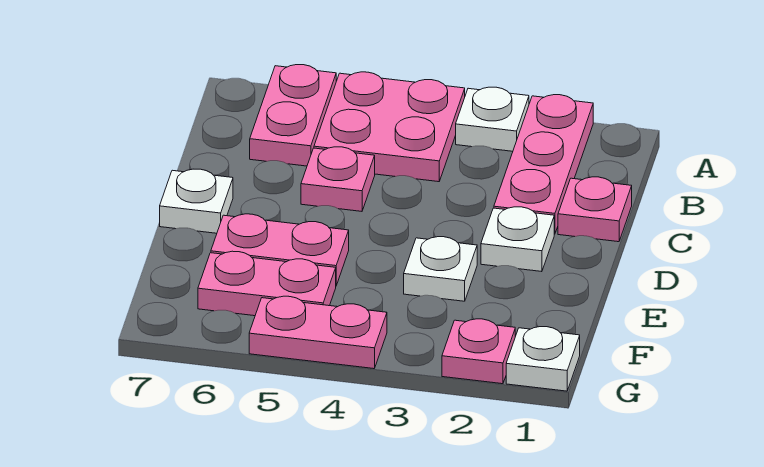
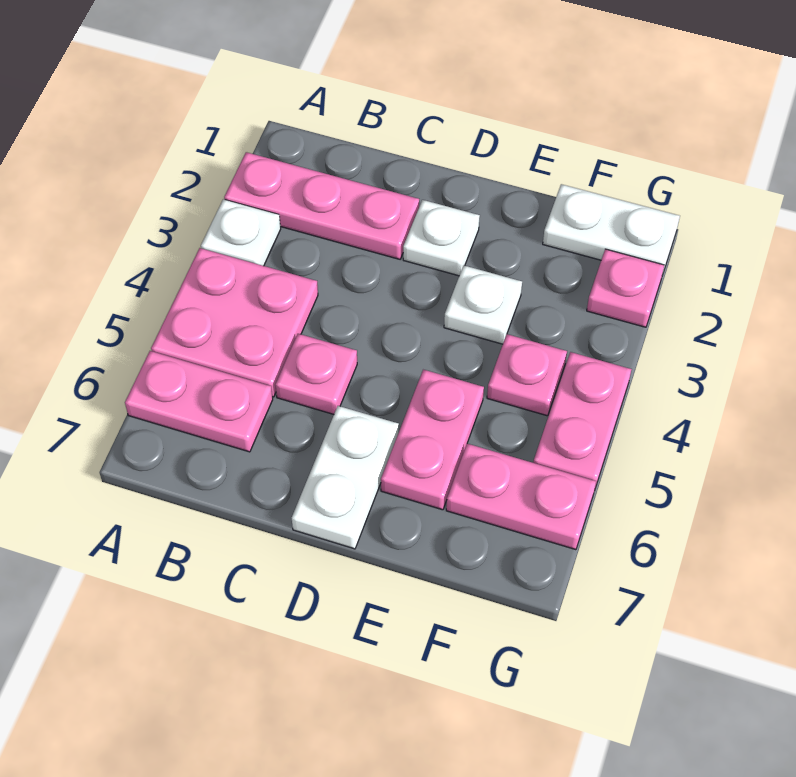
pink plate C1 level 1 -> pink plate F4 level 1
white plate D7 level 1 -> white plate D6:D7 level 1
pink plate F5:F6 level 1 -> pink plate F6:G6 level 1
white plate G1 level 1 -> white plate F1:G1 level 1

